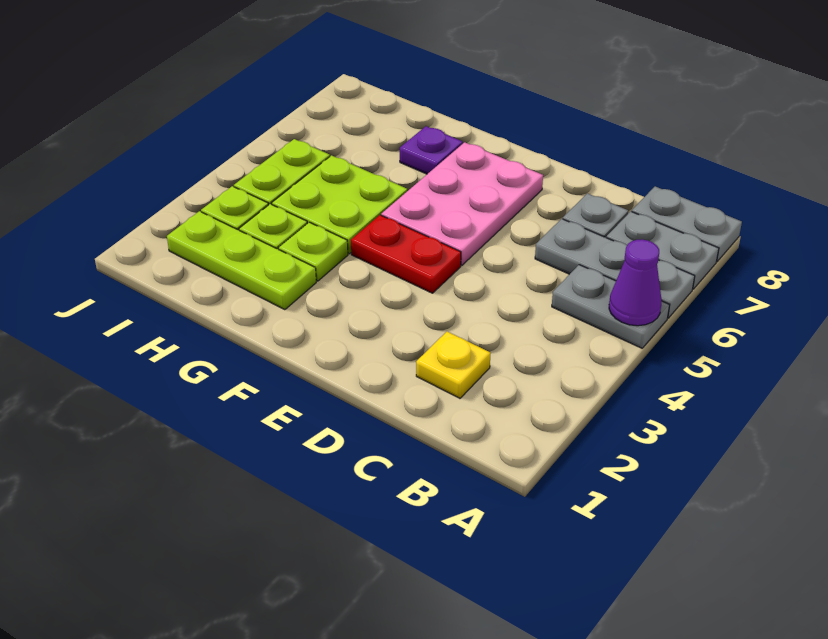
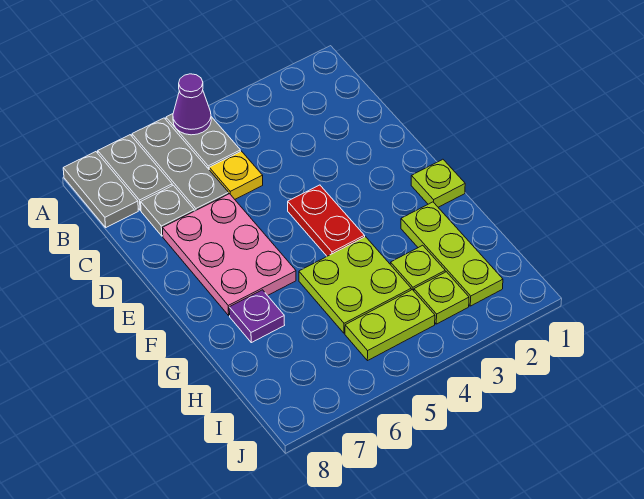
yellow plate C2 level 1 -> yellow plate C5 level 1
pink plate E5:F7 level 1 -> pink plate D6:F7 level 1
lime plate G3 level 1 -> lime plate F1 level 1

